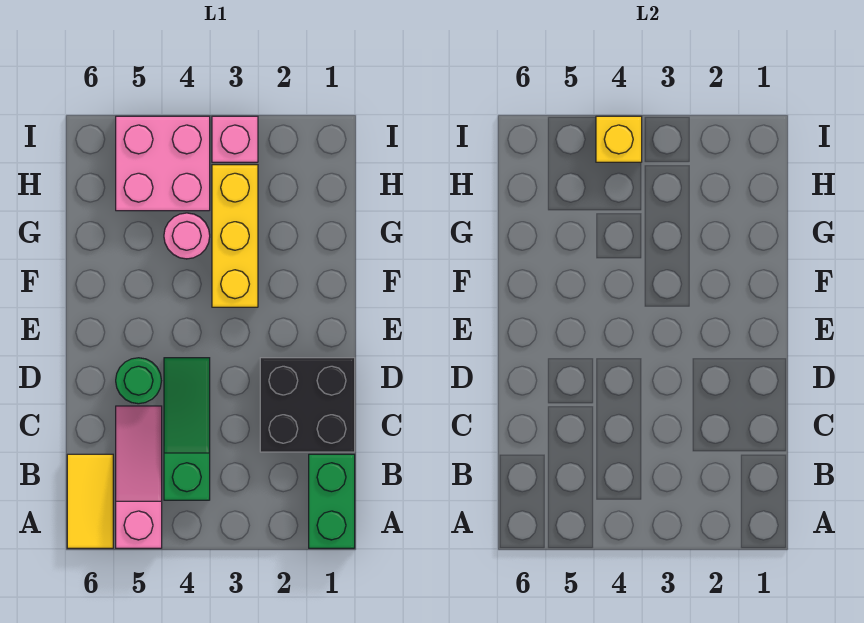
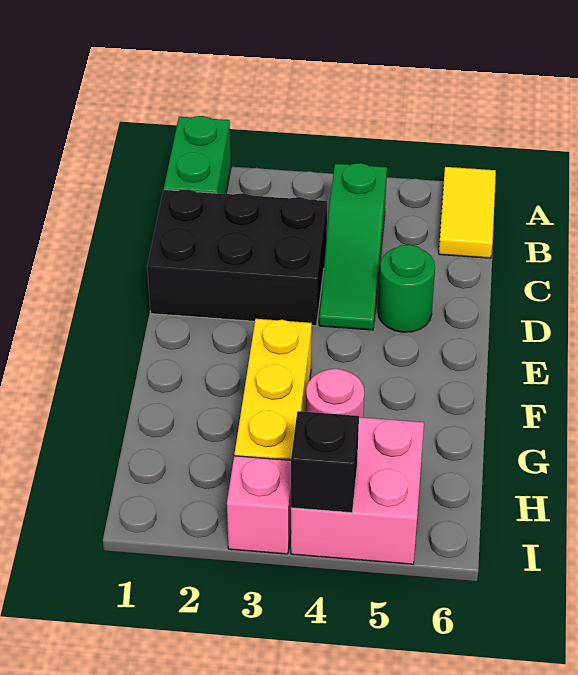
pink slope A5:C5 level 1 top A -> none
black brick C1:D2 level 1 -> black brick C1:D3 level 1
yellow brick I4 level 2 -> black brick I4 level 2

